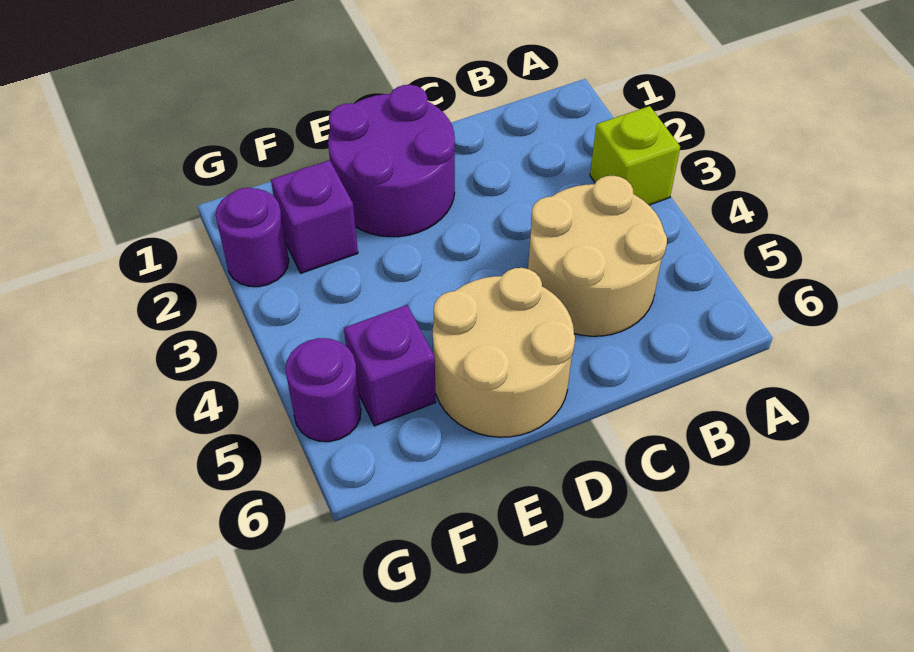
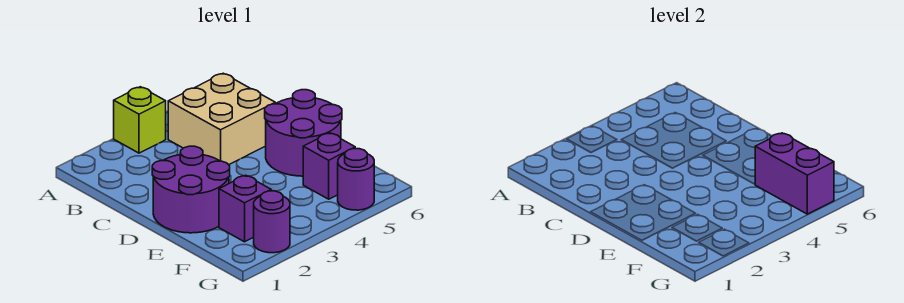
tan round brick B4:C5 level 1 -> tan brick B4:C5 level 1
tan round brick D5:E6 level 1 -> purple round brick D5:E6 level 1
none -> purple brick F5:G5 level 2

